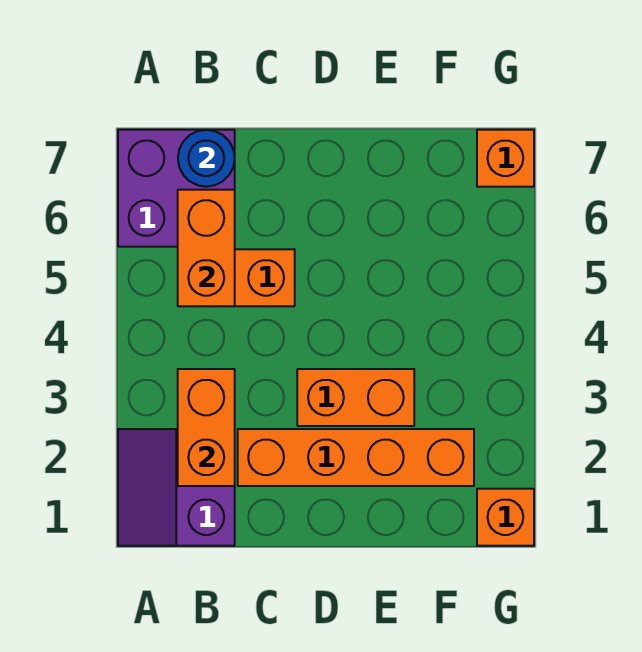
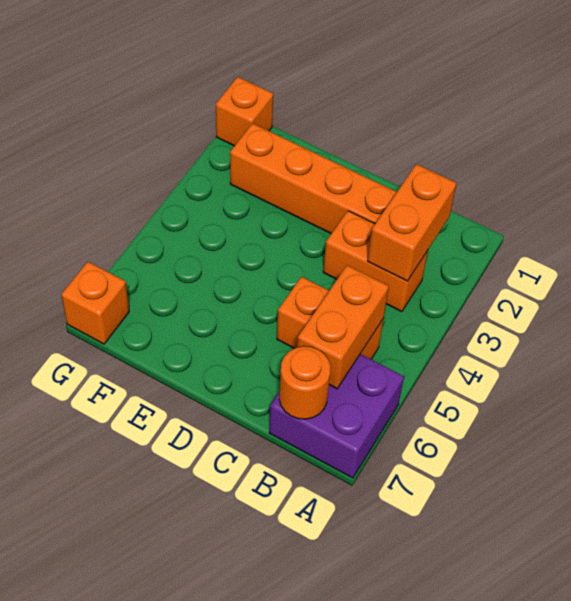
purple slope A1:B2 level 1 top B -> none
blue round brick B7 level 2 -> orange round brick B7 level 2
orange brick D3:E3 level 1 -> orange brick B3:C3 level 1

